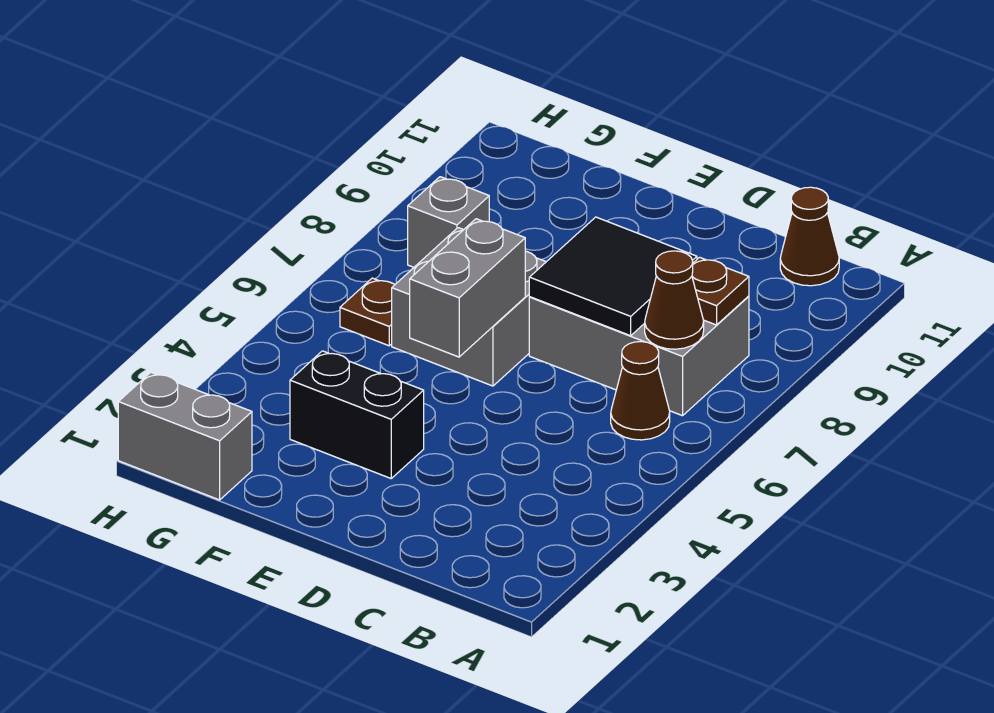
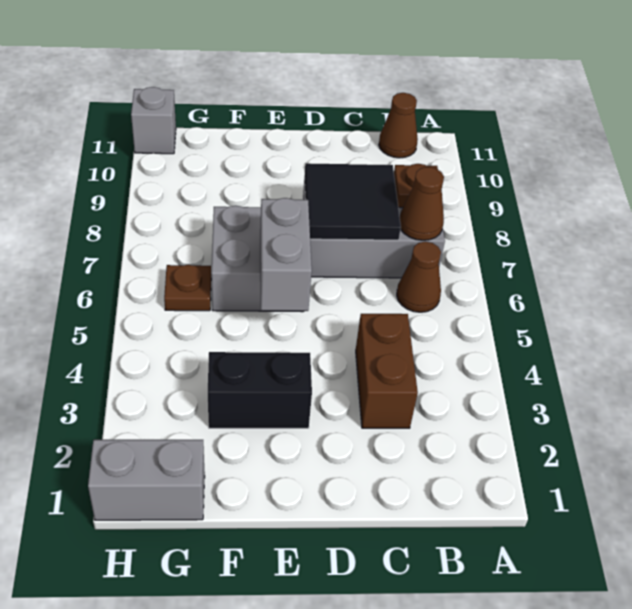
none -> brown brick C3:C4 level 1
grey brick G8 level 1 -> grey brick H11 level 1

